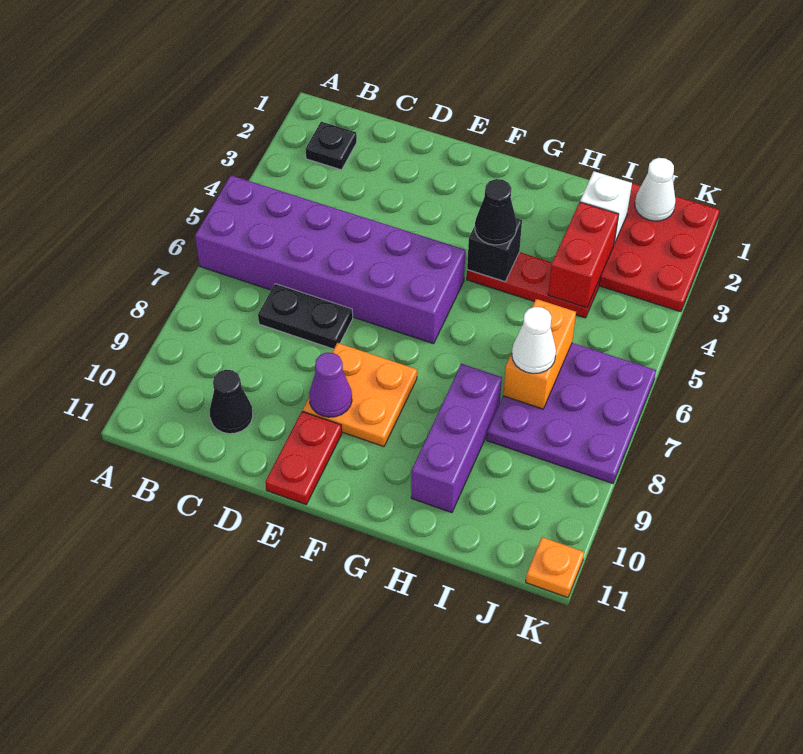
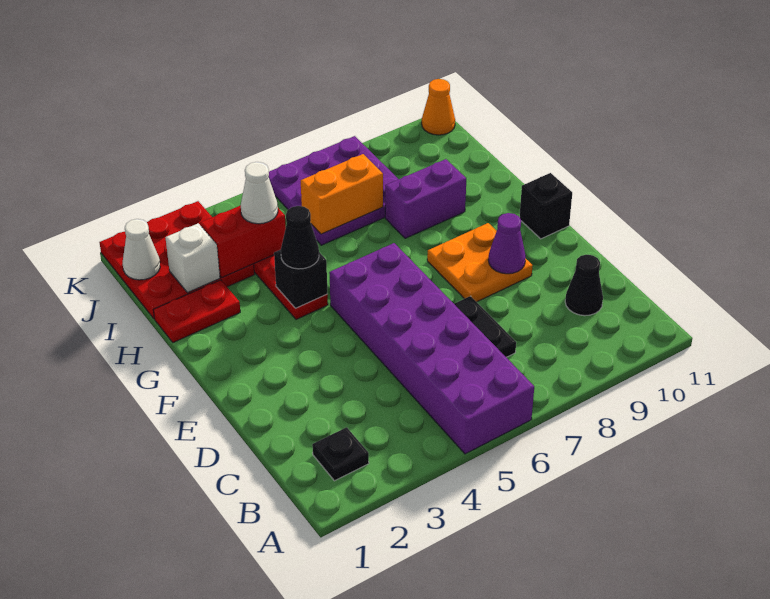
red plate E10:E11 level 1 -> red plate H1:H2 level 1
none -> black brick F11 level 1
purple brick H8:H10 level 1 -> purple brick H8:H9 level 1
white cone I7 level 3 -> white cone I4 level 3
orange plate K11 level 1 -> orange cone K11 level 1

